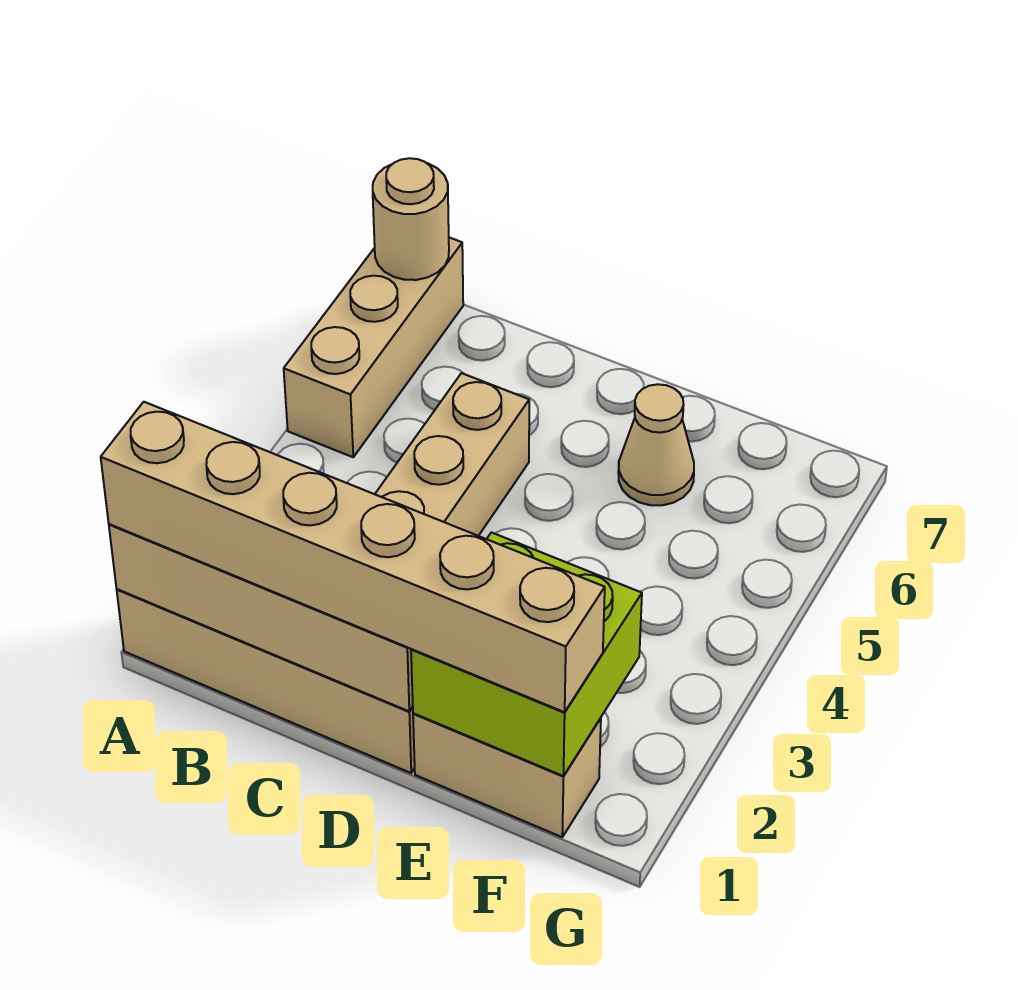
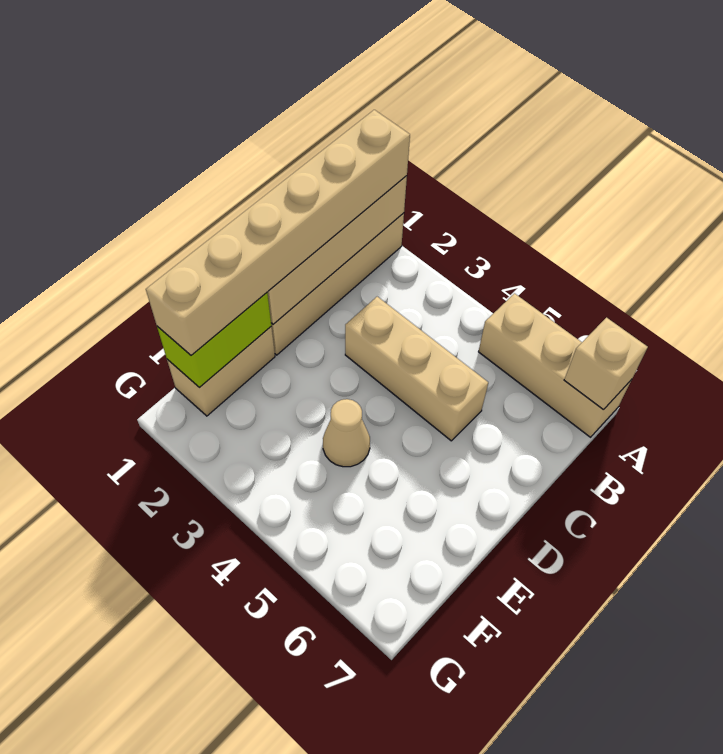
tan round brick A7 level 2 -> tan brick A7 level 2
lime brick E1:F2 level 2 -> lime brick E1:F1 level 2
tan cone E6 level 1 -> tan cone E4 level 1

